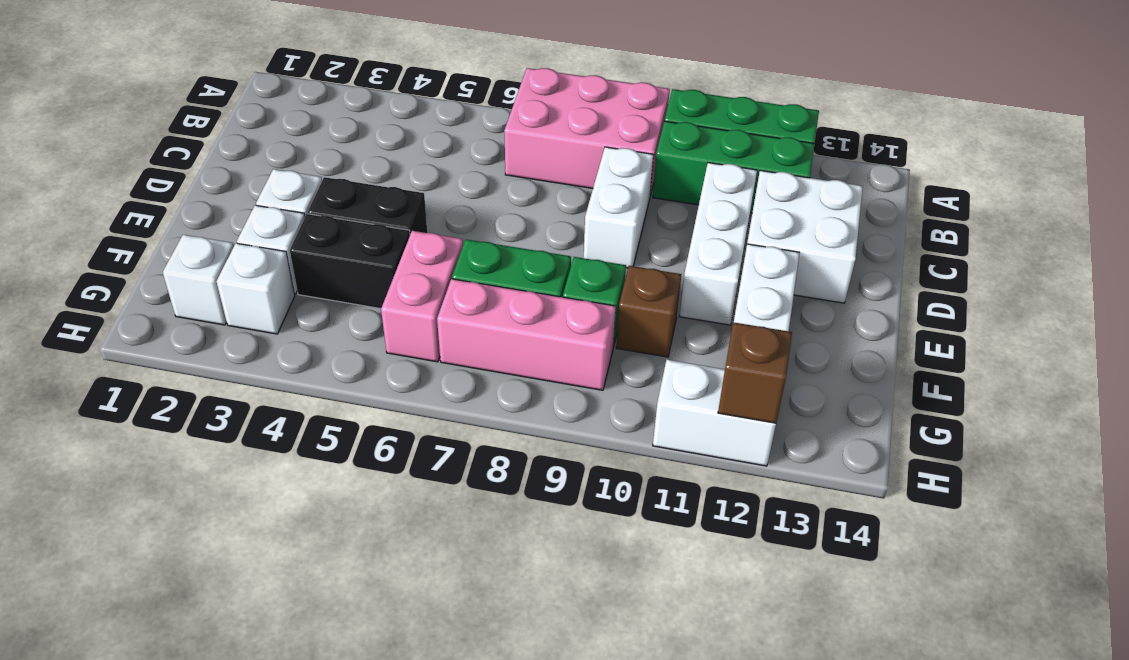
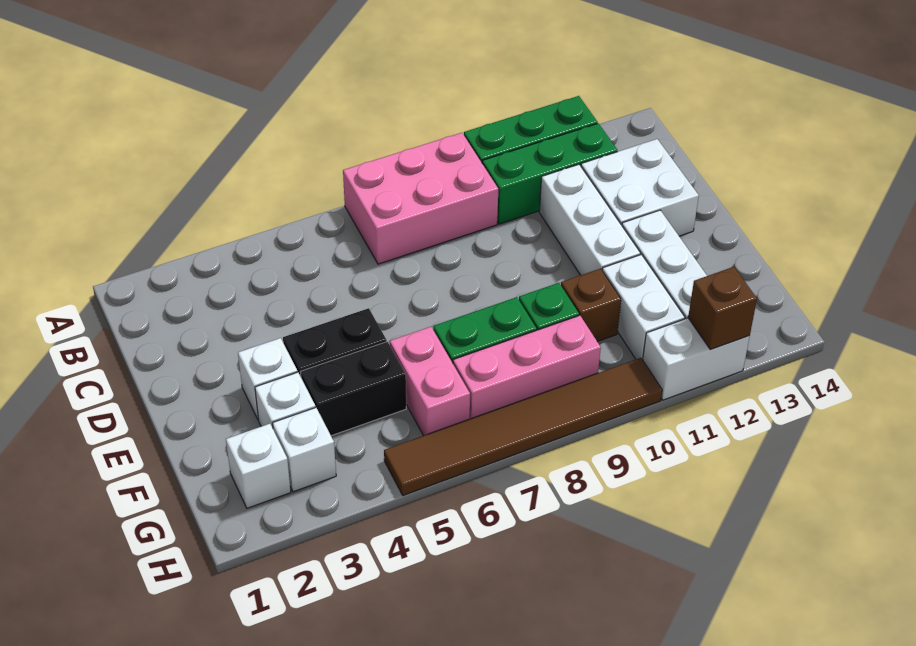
white brick C9:D9 level 1 -> white brick F11:G11 level 1
none -> brown tile H5:H10 level 1

